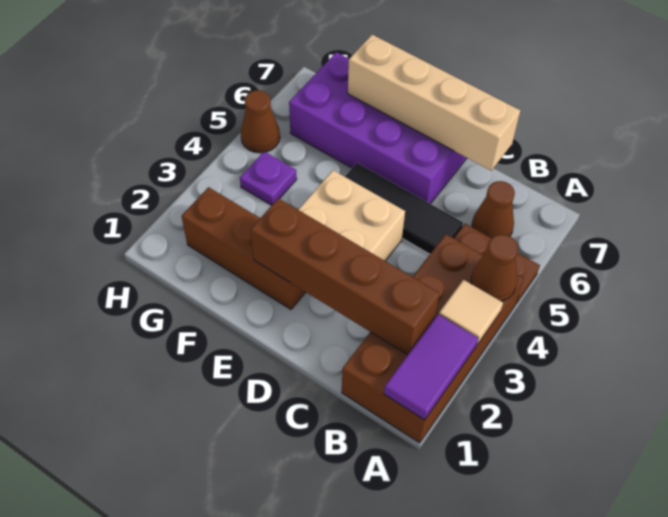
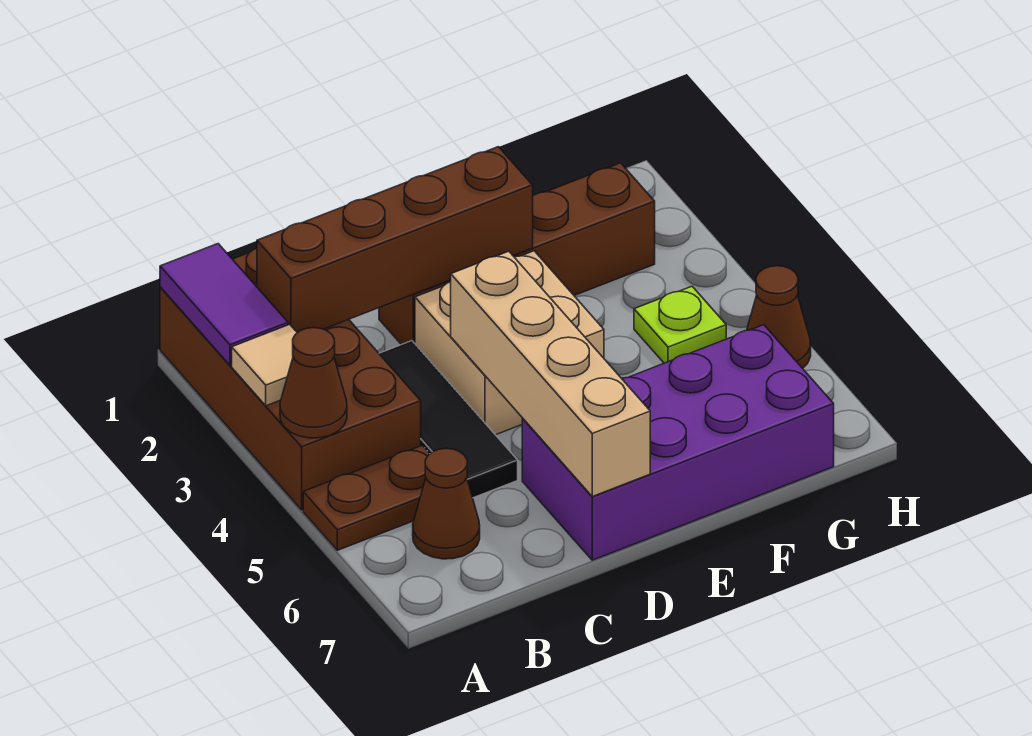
black tile C5:E5 level 1 -> black tile C3:C5 level 1
tan brick C7:F7 level 2 -> tan brick D4:D7 level 2
brown brick E2:G2 level 1 -> brown brick D2:G2 level 1
purple plate G4 level 1 -> lime plate G4 level 1

